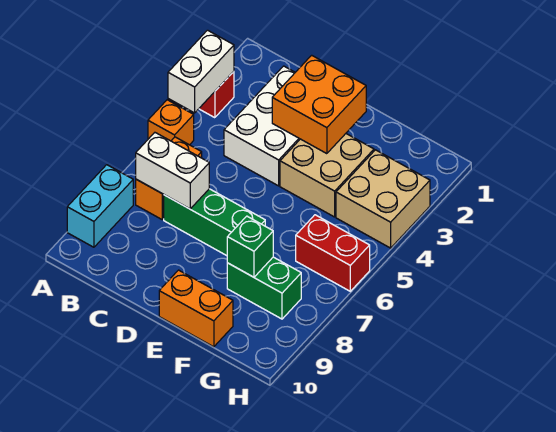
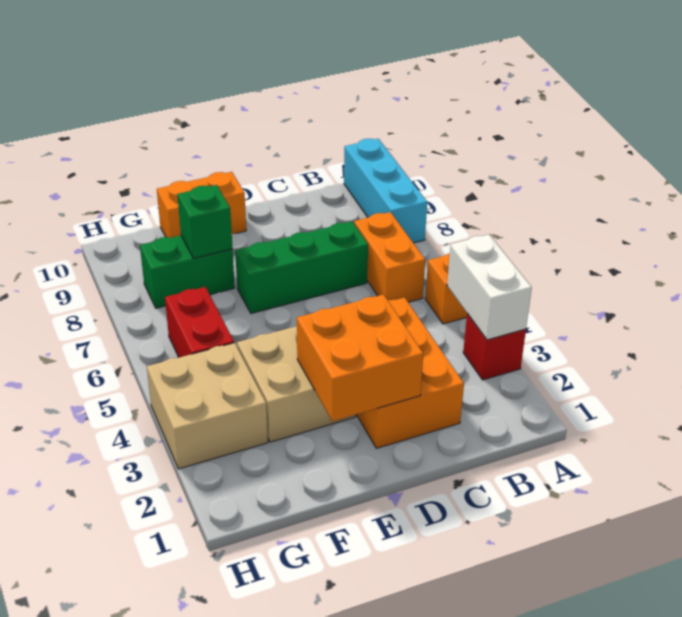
cyan brick A8:A9 level 1 -> cyan brick A8:A10 level 1
white brick B7:C7 level 2 -> none
white brick C2:D4 level 1 -> orange brick C2:D4 level 1
red brick G6:H6 level 1 -> red brick G5:G6 level 1

